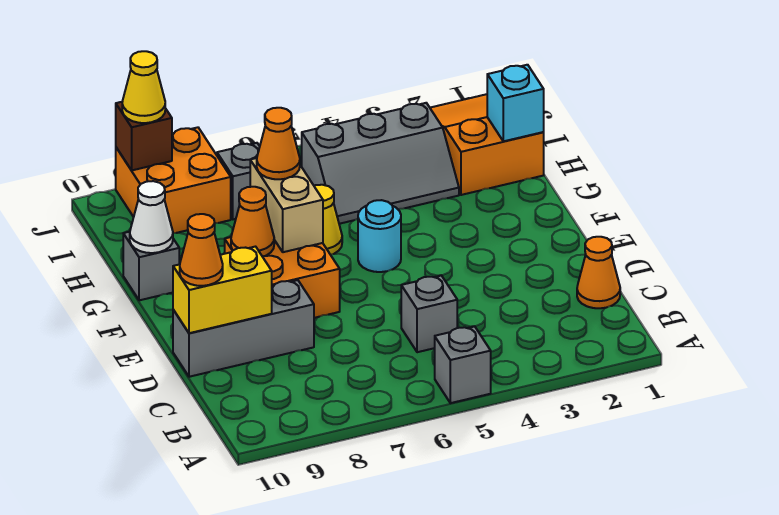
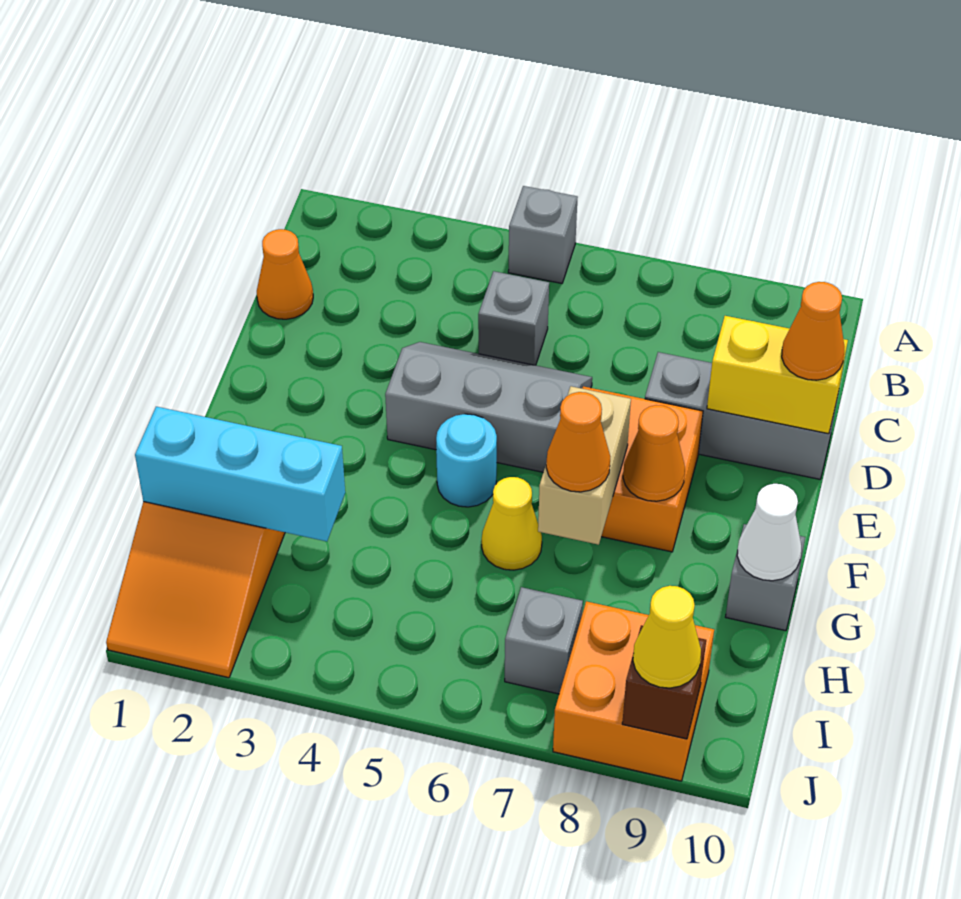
cyan brick H1 level 2 -> cyan brick H1:H3 level 2
grey slope H3:I5 level 1 top I -> grey slope D4:E6 level 1 top E

